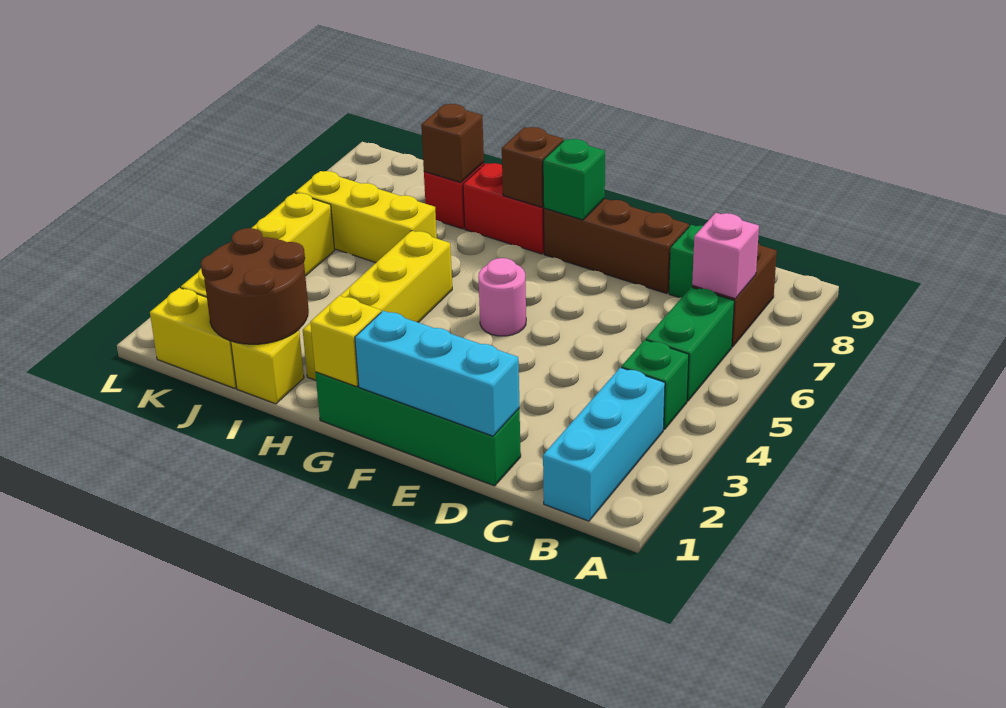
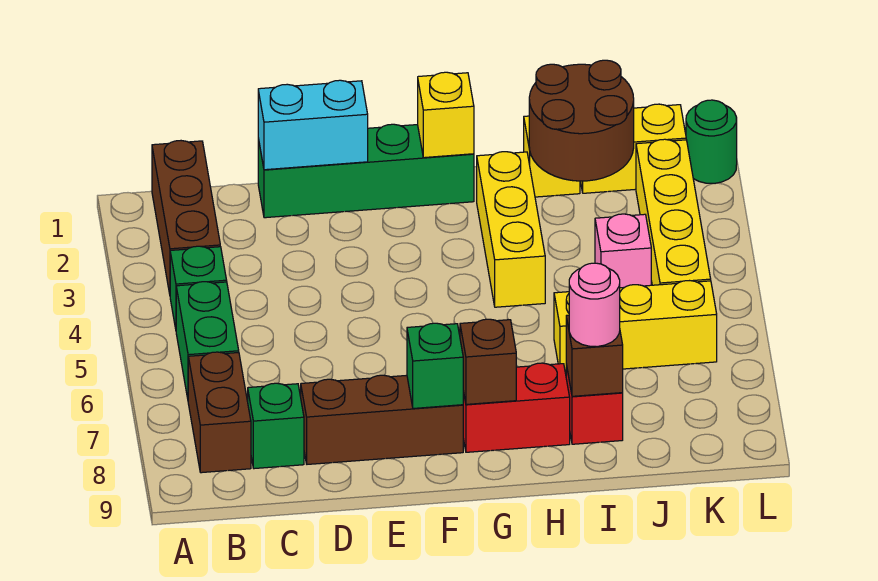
cyan brick B1:B3 level 1 -> brown brick B1:B3 level 1
pink brick B7 level 2 -> pink brick J4 level 1
cyan brick D1:F1 level 2 -> cyan brick D1:E1 level 2
pink round brick F5 level 1 -> pink round brick I8 level 3
yellow brick H2:H5 level 1 -> yellow brick H2:H4 level 1
none -> green round brick L1 level 1

